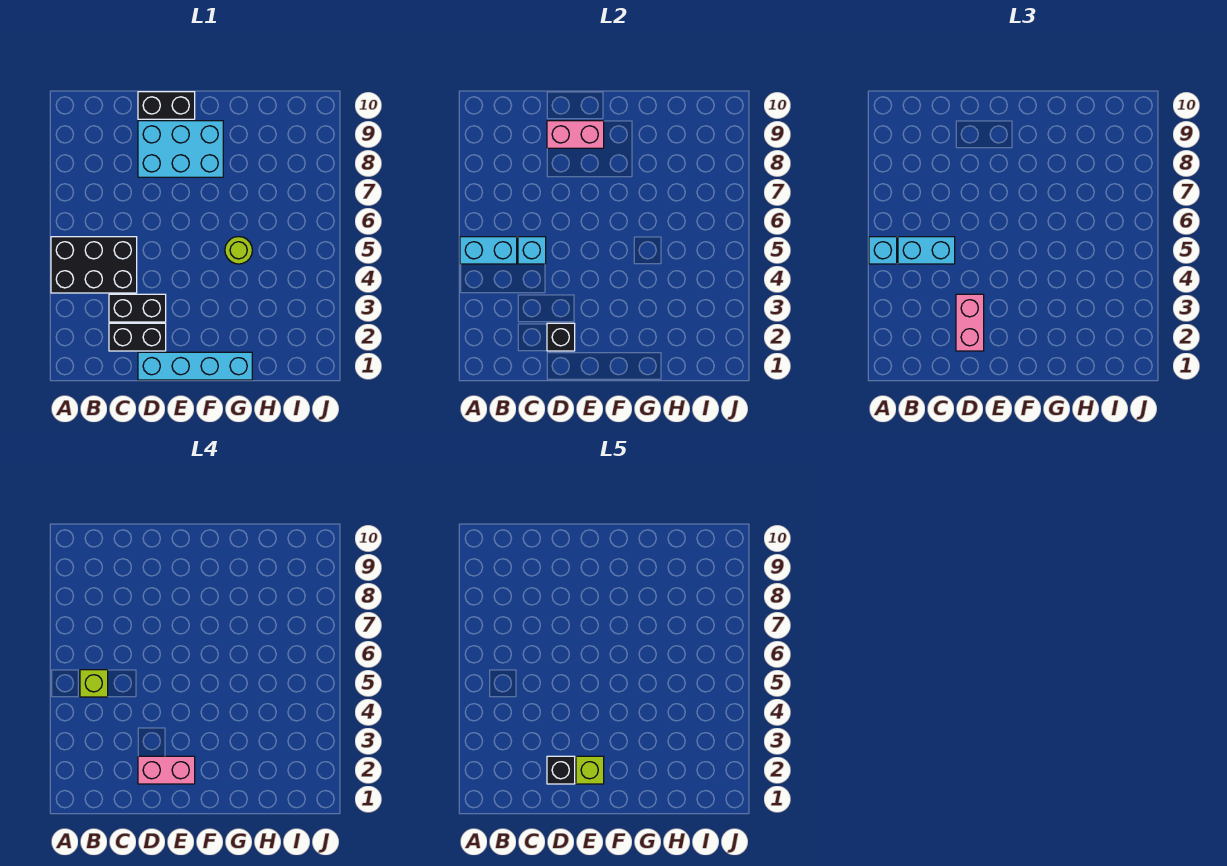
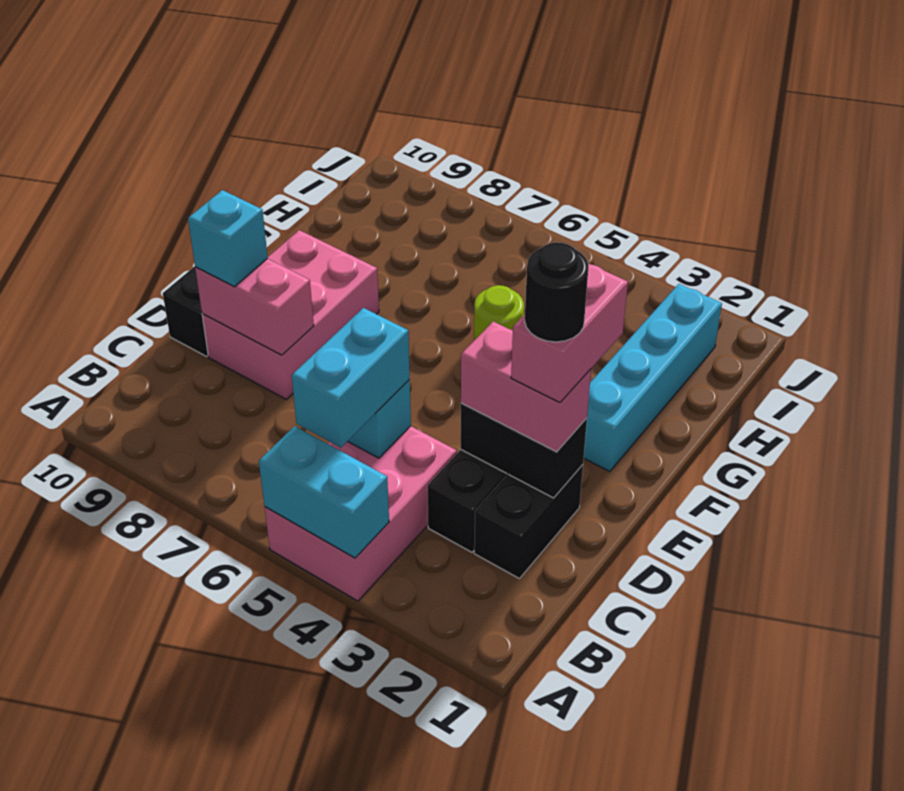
black brick A4:C5 level 1 -> pink brick A4:C5 level 1
cyan brick A5:B5 level 2 -> cyan brick A4:A5 level 2
cyan brick A5 level 3 -> cyan brick D9 level 3
lime brick B5 level 4 -> none
cyan brick D1:G1 level 1 -> cyan brick F2:I2 level 1
black brick D2 level 2 -> black brick D2:D3 level 2
black brick D2 level 5 -> black round brick D2 level 5
cyan brick D8:F9 level 1 -> pink brick D8:F9 level 1
pink brick D9:E9 level 2 -> pink brick D8:D9 level 2
lime brick E2 level 5 -> none

